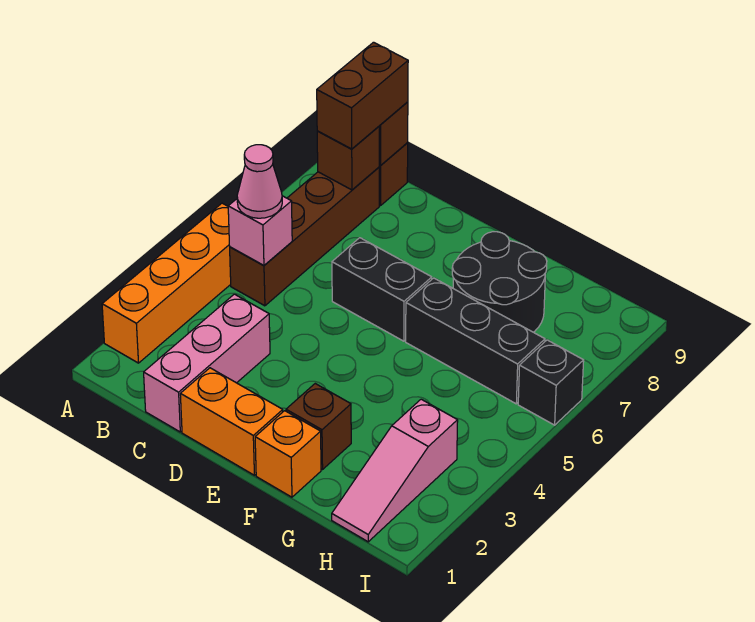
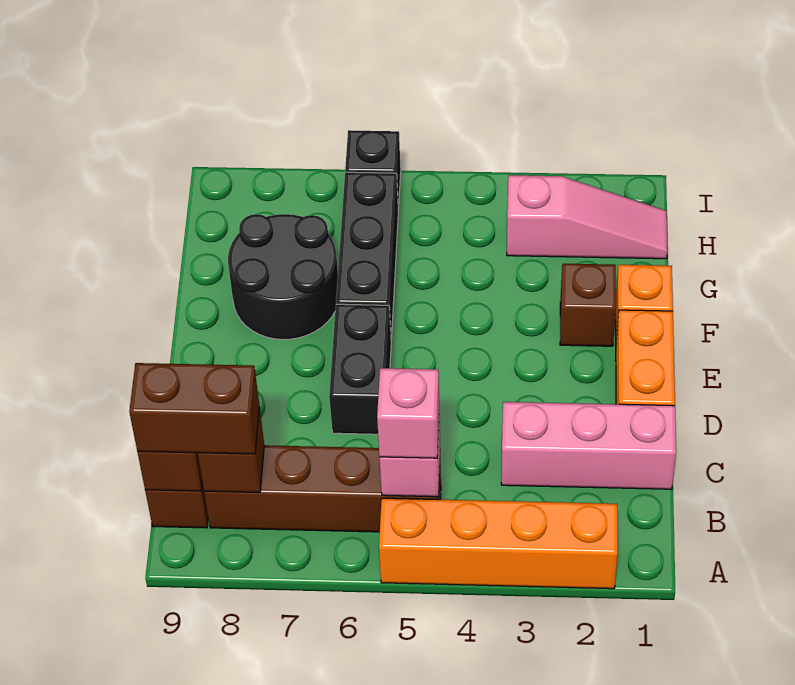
pink cone B5 level 3 -> pink brick B5 level 3

